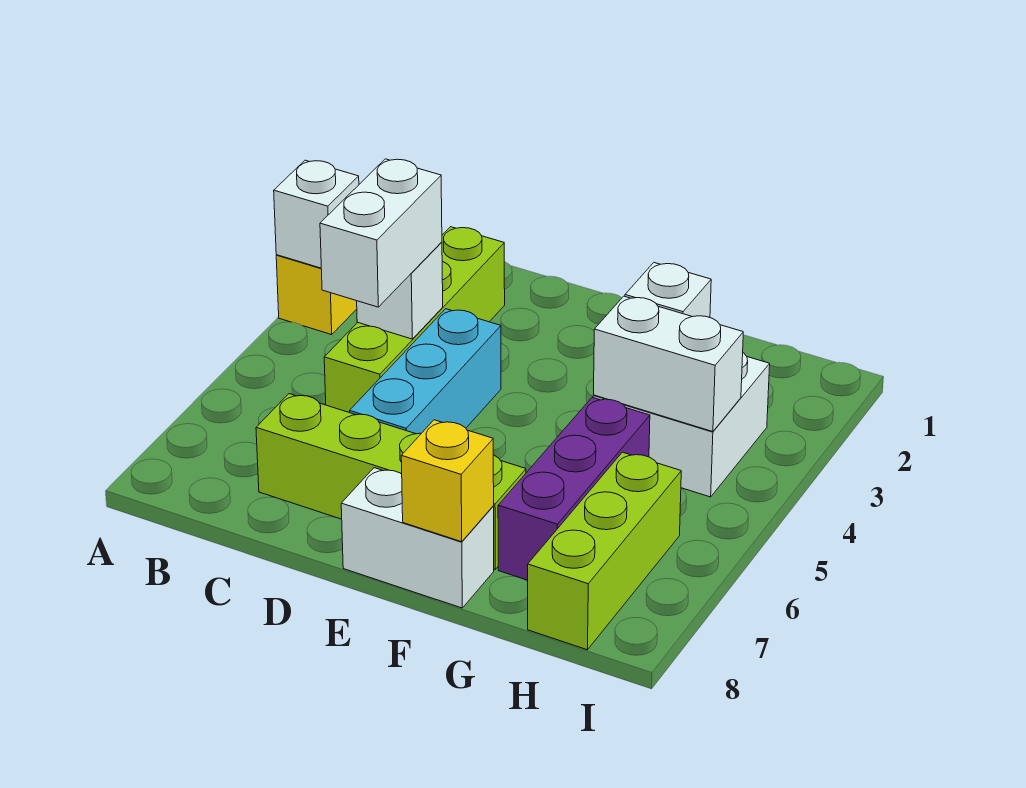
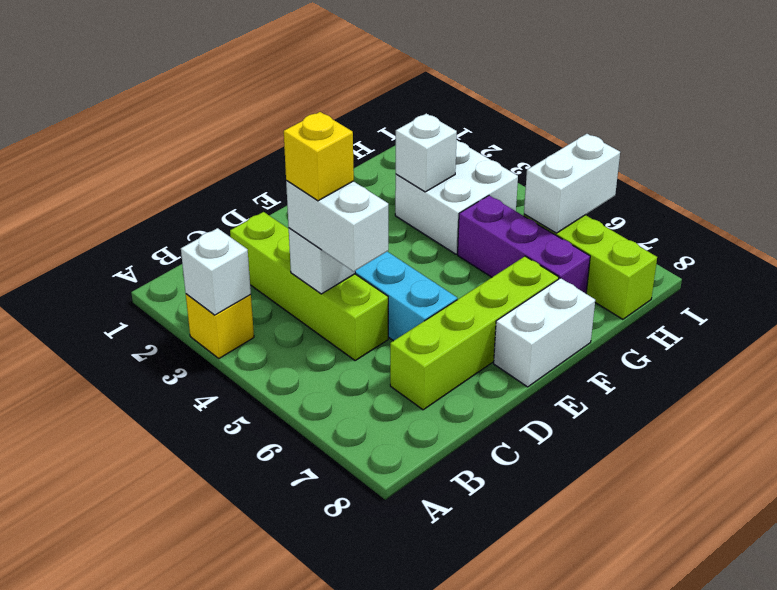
yellow brick F8 level 2 -> yellow brick C4 level 4
white brick G4:H4 level 2 -> white brick H6:I6 level 2

